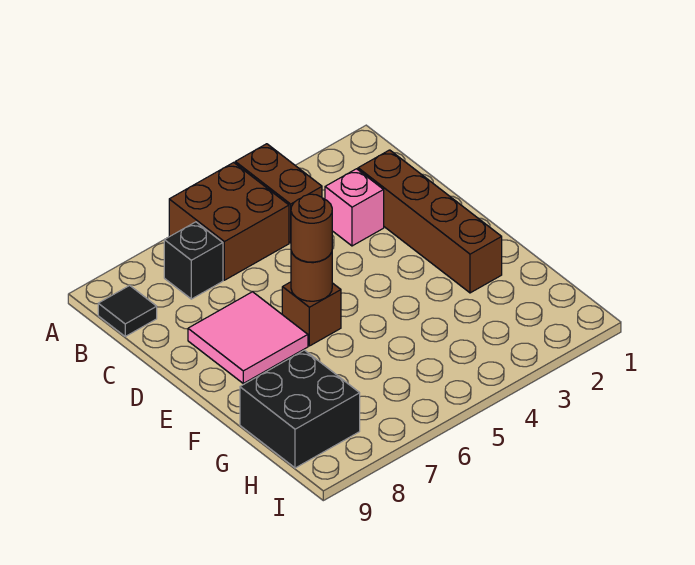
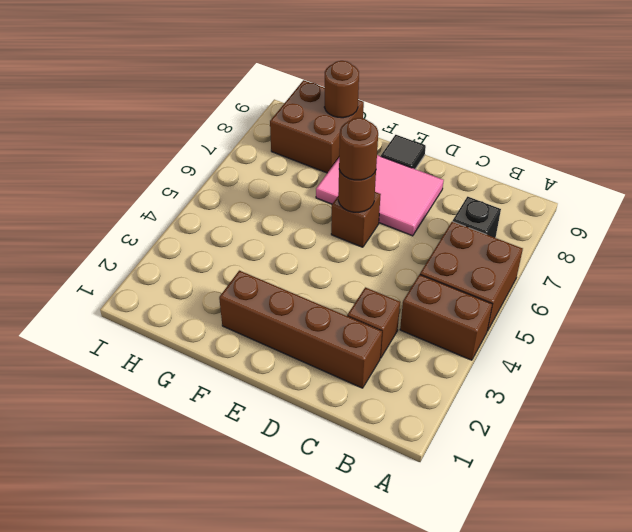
black tile B9 level 1 -> black tile E9 level 1
pink brick C3 level 1 -> brown brick C3 level 1
pink tile D7:E8 level 1 -> pink tile D7:F8 level 1
black brick G8:H9 level 1 -> brown brick G8:H9 level 1
none -> brown round brick G9 level 2

